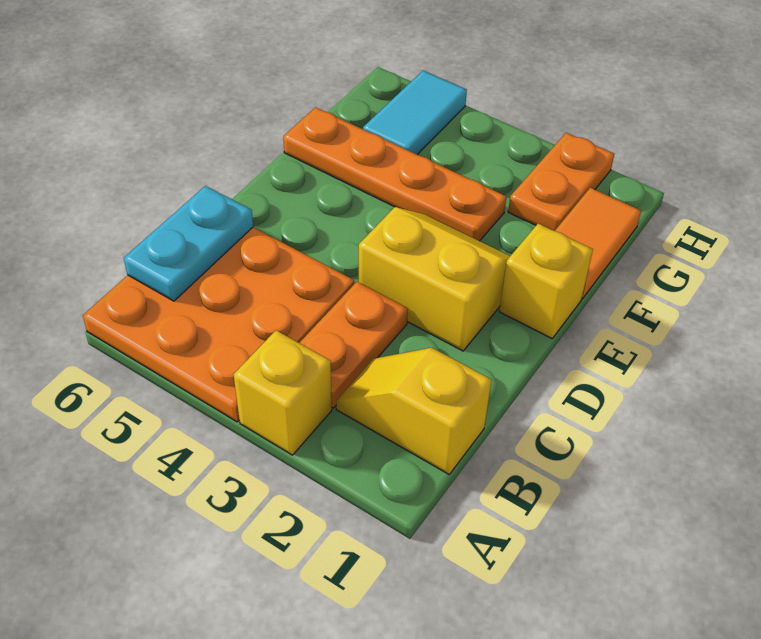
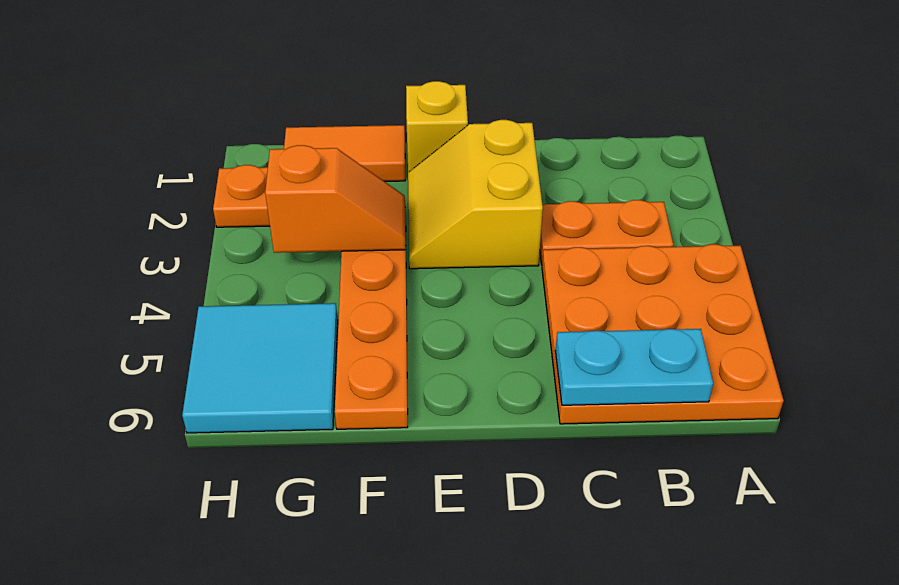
yellow brick A3 level 1 -> none
yellow slope B1:B2 level 1 top 1 -> none
none -> orange slope F3:G3 level 2 top G
cyan tile G5:H5 level 1 -> cyan tile G5:H6 level 1

